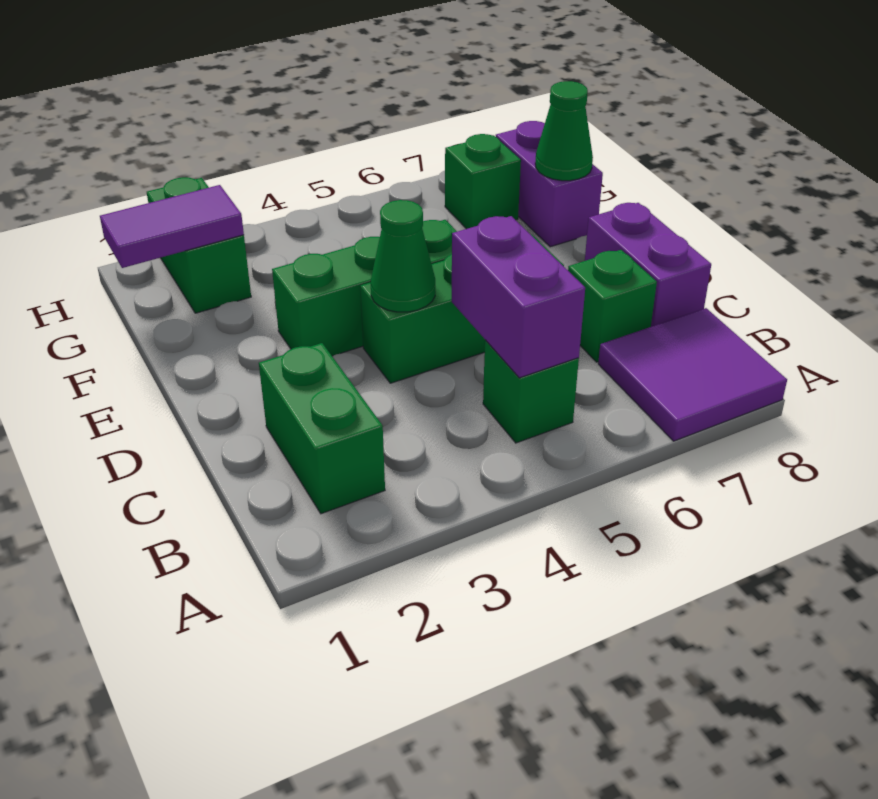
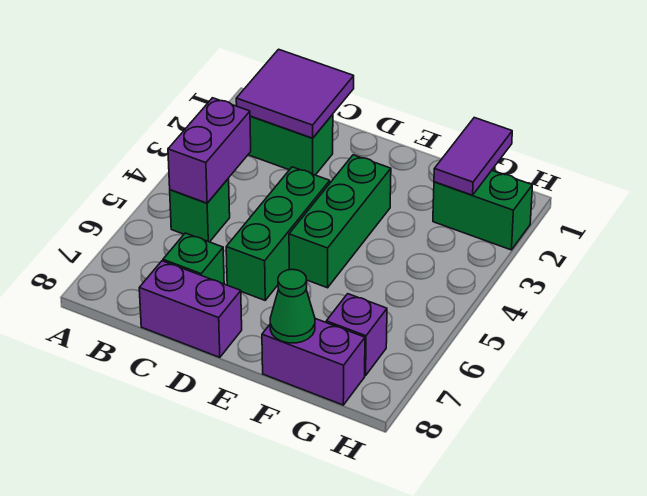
purple tile A7:B8 level 1 -> purple tile B1:C2 level 2
purple brick B5:C5 level 2 -> purple brick B4:B5 level 2
green cone D4 level 2 -> none
green brick G7 level 1 -> purple brick G7 level 1

